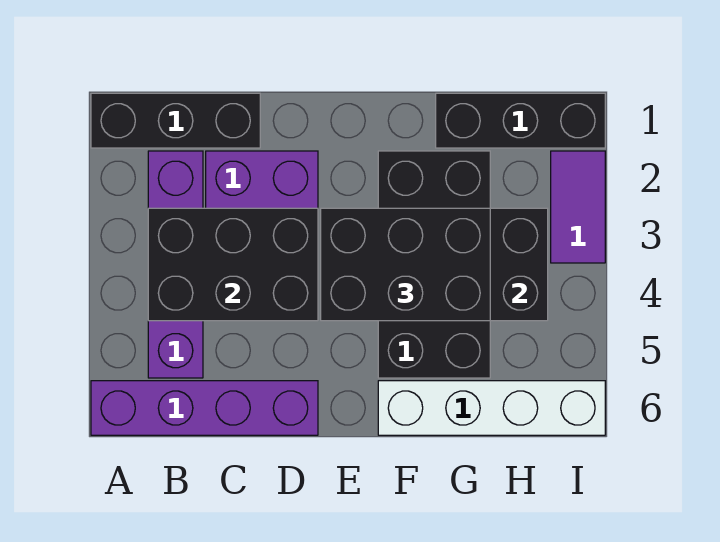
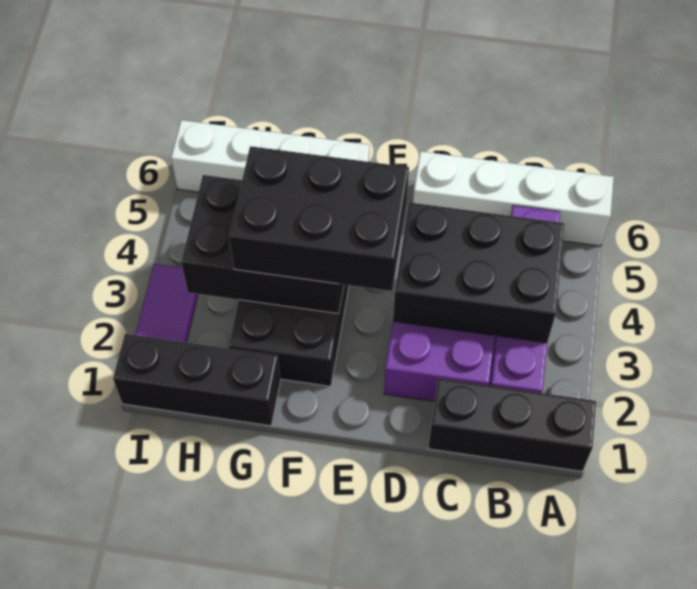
purple brick A6:D6 level 1 -> white brick A6:D6 level 1

